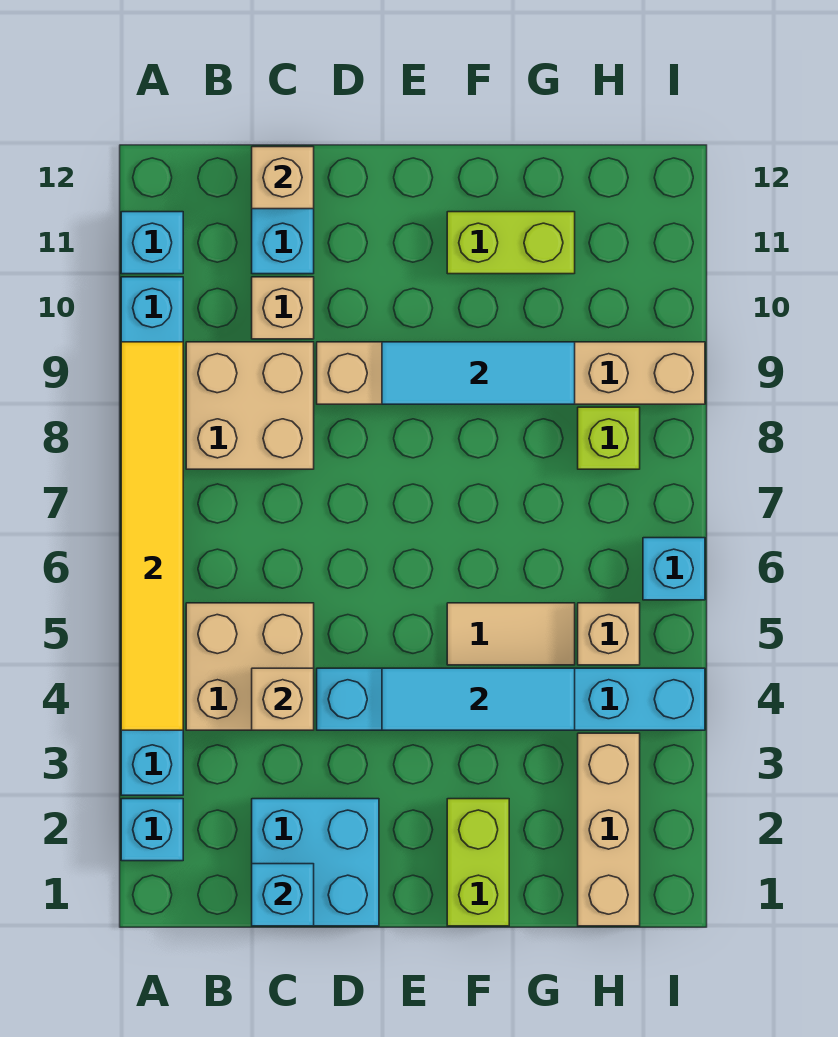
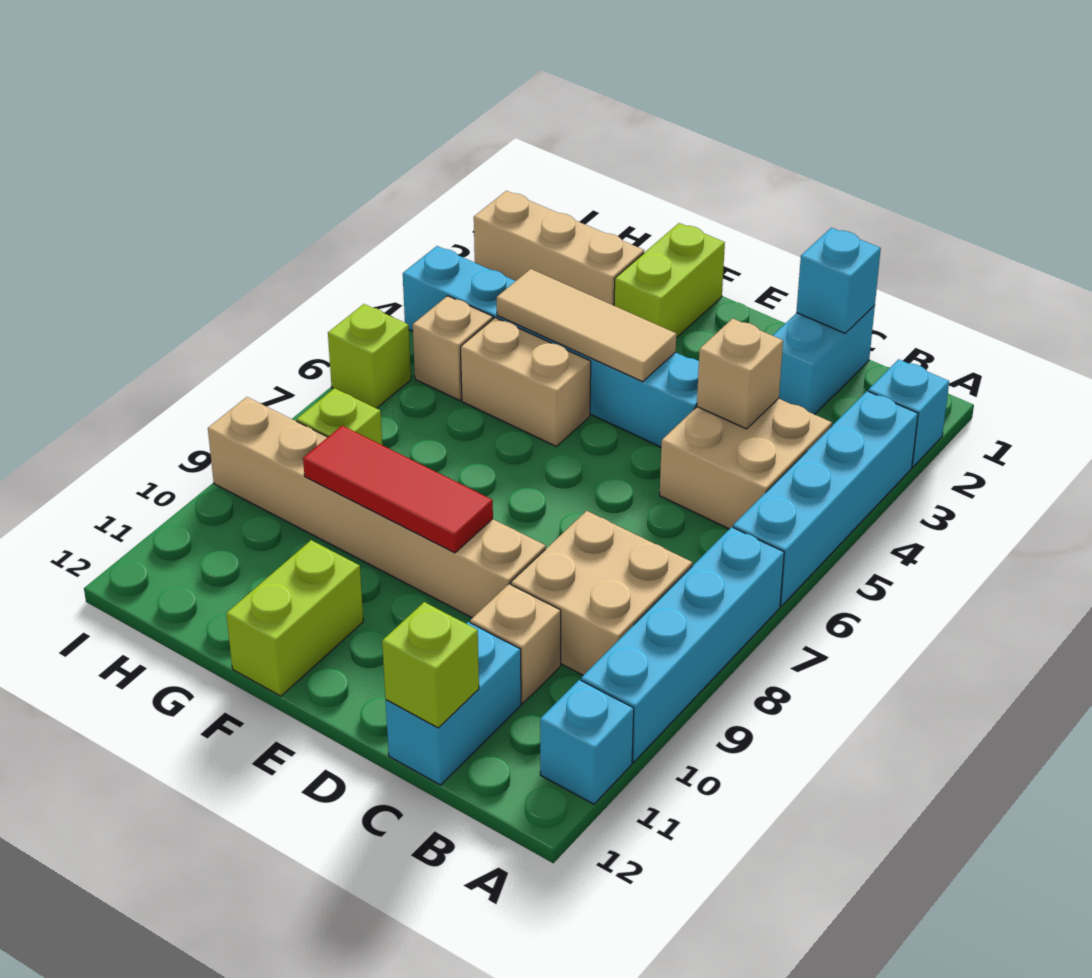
yellow tile A4:A9 level 2 -> none
cyan brick C1:D2 level 1 -> cyan brick C1:C2 level 1
tan brick C12 level 2 -> lime brick C12 level 2
cyan tile E4:G4 level 2 -> tan tile E4:G4 level 2
cyan tile E9:G9 level 2 -> red tile E9:G9 level 2
tan tile F5:G5 level 1 -> tan brick F5:G5 level 1
lime brick F11:G11 level 1 -> lime brick F11:F12 level 1
tan brick H1:H3 level 1 -> tan brick G2:I2 level 1
cyan brick I6 level 1 -> lime brick I6 level 1

